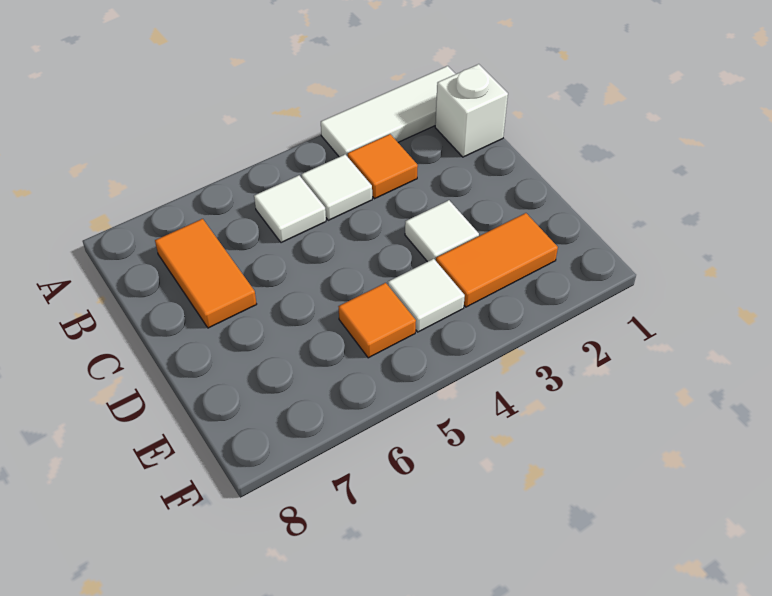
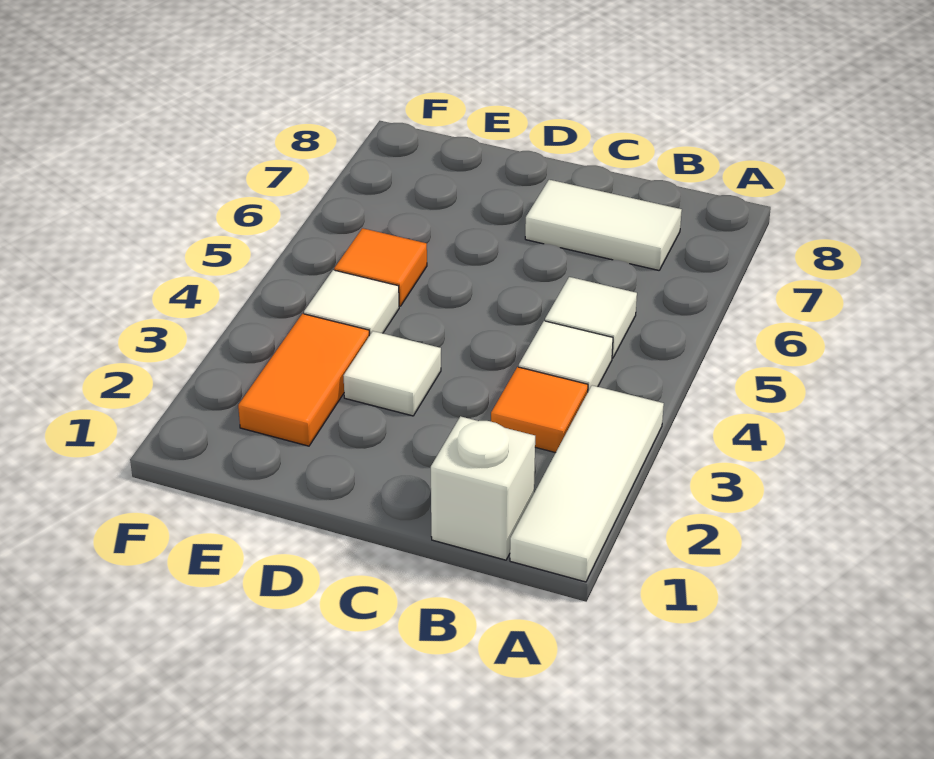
orange tile B7:C7 level 1 -> white tile B7:C7 level 1

